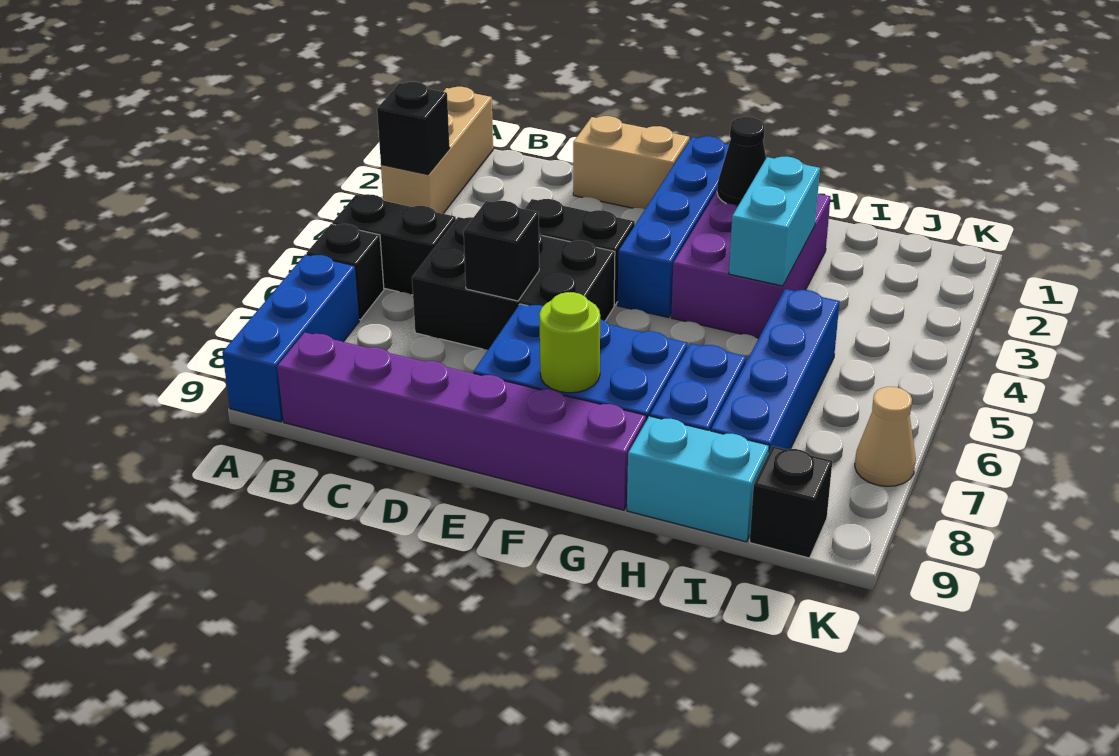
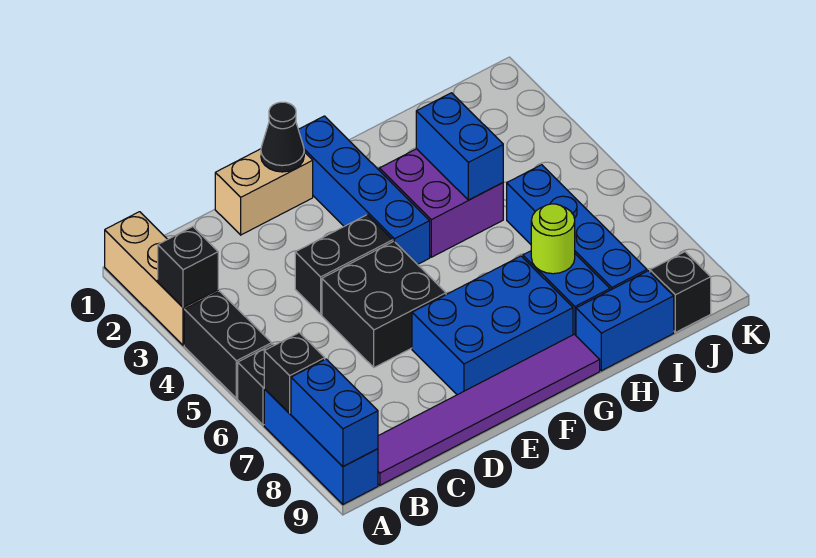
black brick A5:B5 level 1 -> black brick A4:A5 level 1
none -> blue brick A8:A9 level 2
purple brick B9:G9 level 1 -> purple tile B9:G9 level 1
black brick C5:E6 level 1 -> black brick D5:E6 level 1
black brick D6 level 2 -> black brick A7 level 2
lime round brick F8 level 2 -> lime round brick H7 level 2
purple brick G2:H4 level 1 -> purple brick G3:H4 level 1
black cone G2 level 2 -> black cone E1 level 2
cyan brick H3:H4 level 2 -> blue brick H3:H4 level 2
cyan brick H9:I9 level 1 -> blue brick H9:I9 level 1
tan cone K7 level 1 -> none

